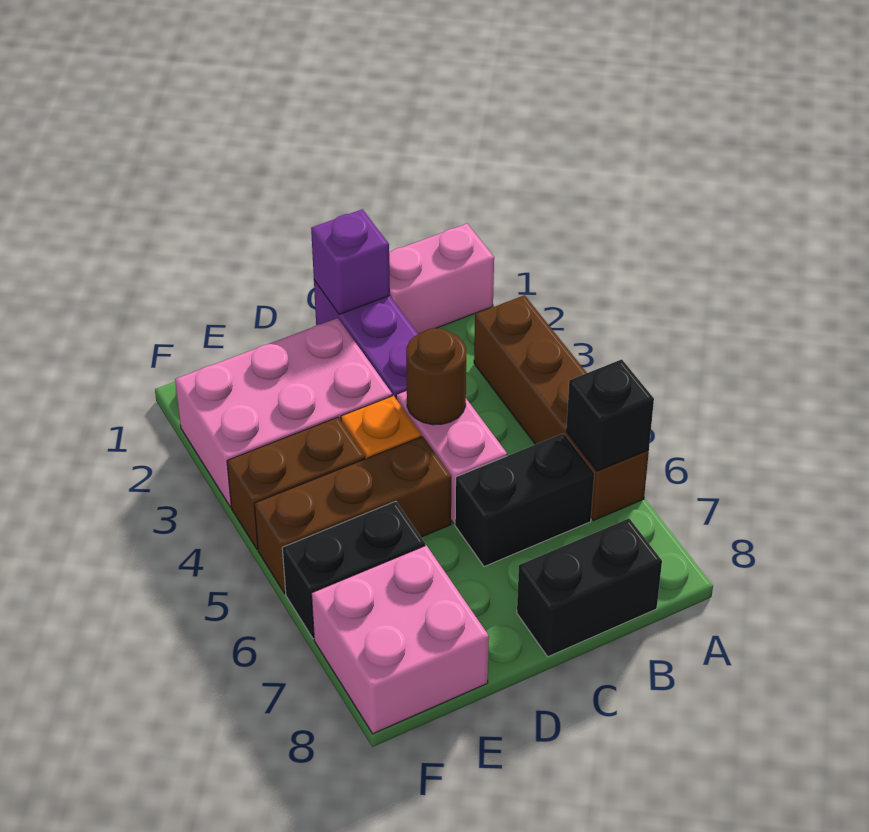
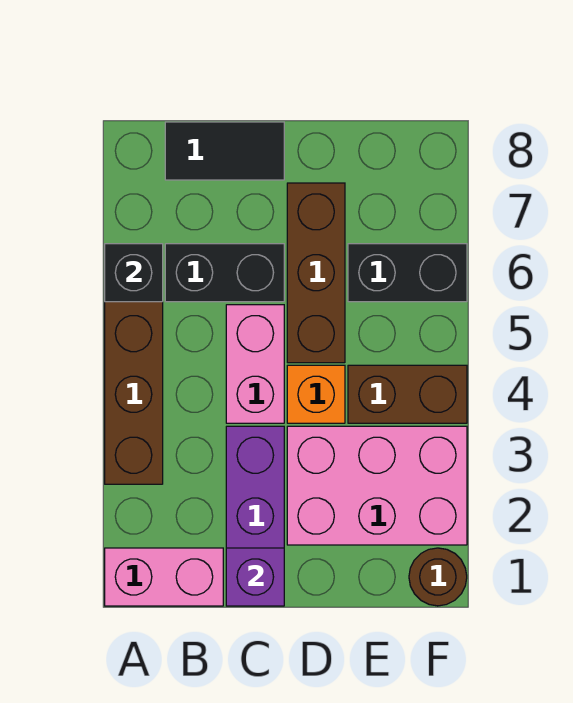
black brick B8:C8 level 1 -> black tile B8:C8 level 1
brown round brick C4 level 2 -> brown round brick F1 level 1
brown brick D5:F5 level 1 -> brown brick D5:D7 level 1
pink brick E7:F8 level 1 -> none

